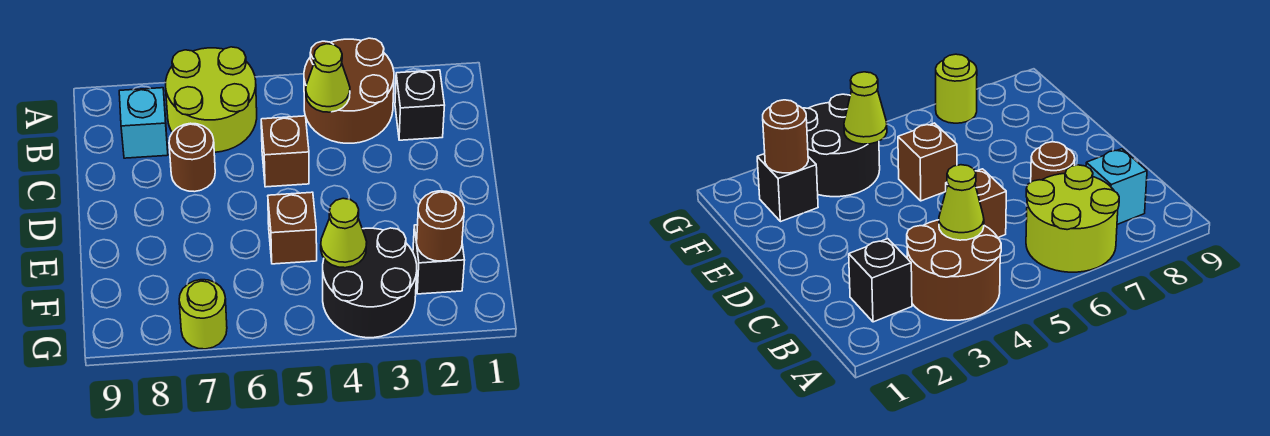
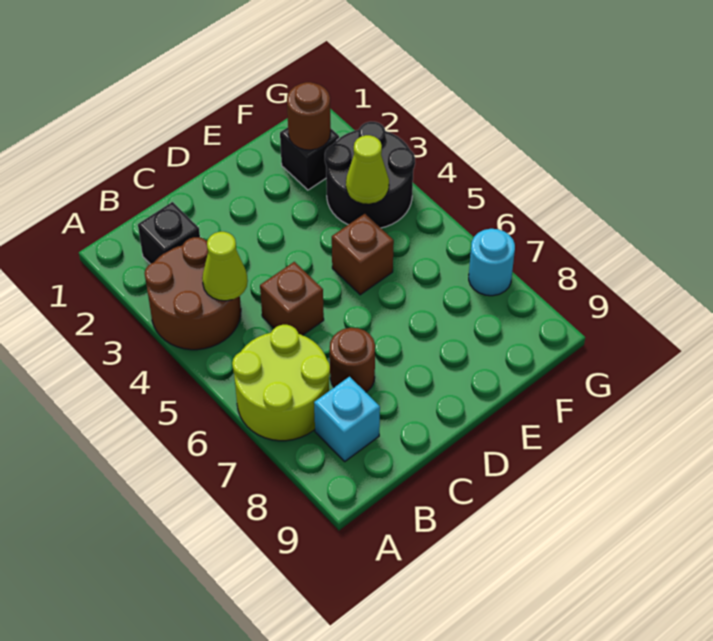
lime round brick G7 level 1 -> cyan round brick G7 level 1

